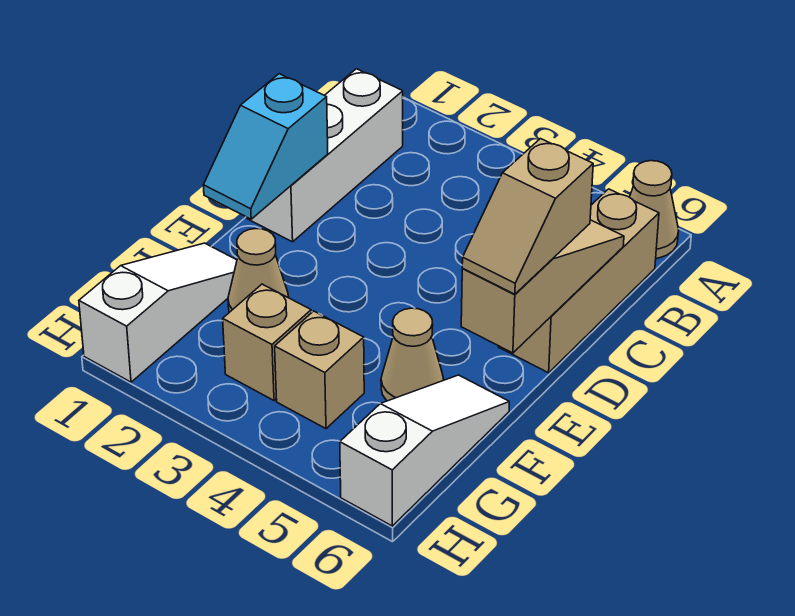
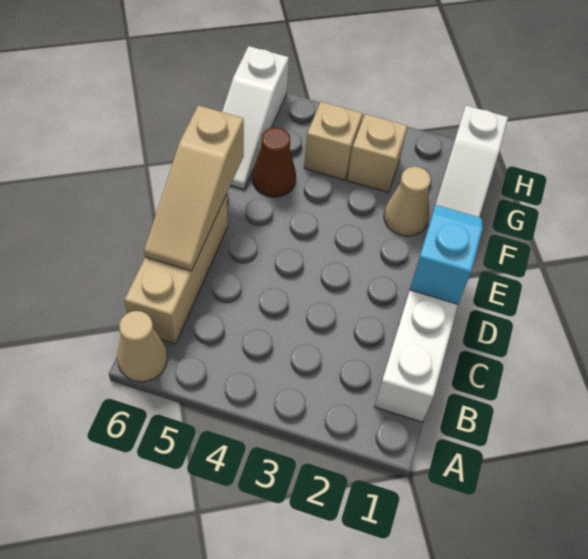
tan slope D6:E6 level 3 top D -> none
tan cone F5 level 1 -> brown cone F5 level 1

